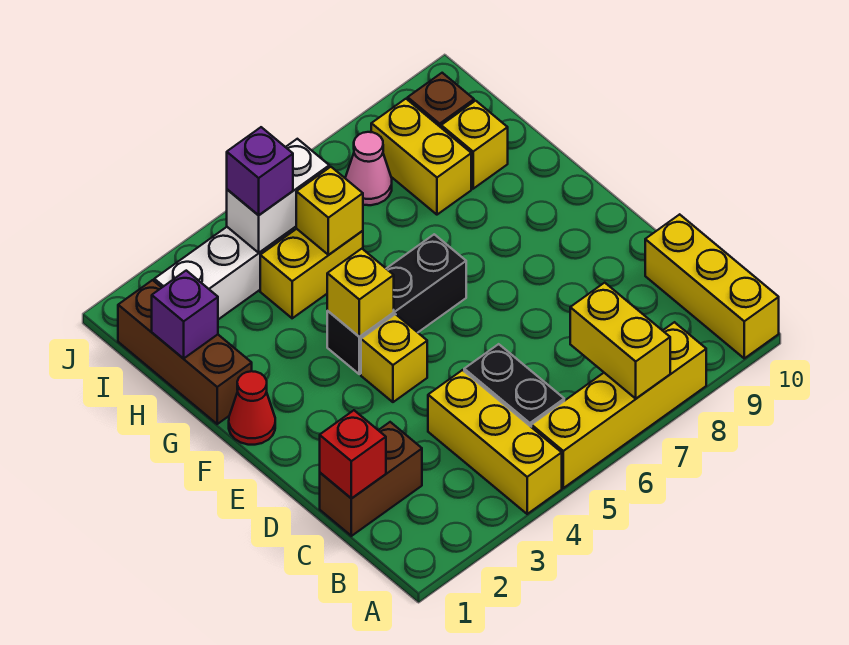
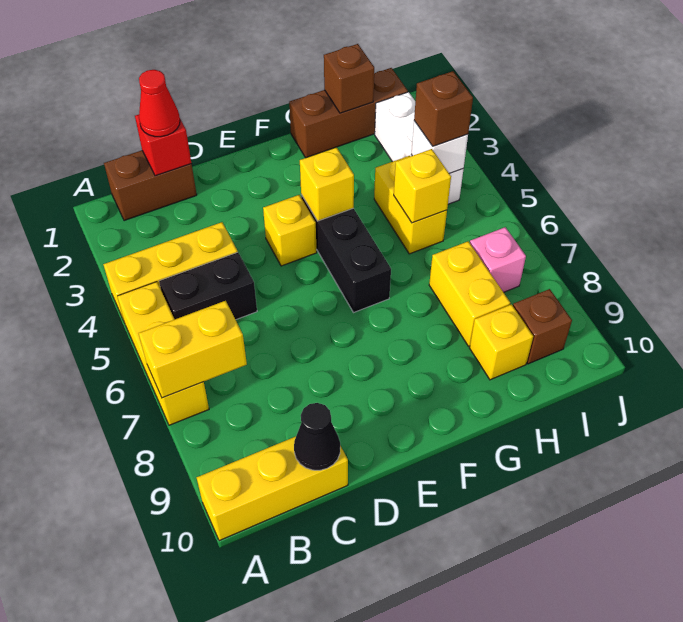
yellow brick A5:A8 level 1 -> yellow brick A5:A7 level 1
brown brick C1:C2 level 1 -> brown brick B1:C1 level 1
none -> black cone C10 level 2
red cone F1 level 1 -> red cone C1 level 3
purple brick H1 level 2 -> brown brick H1 level 2
yellow brick H8:I8 level 1 -> yellow brick H7:H8 level 1
white brick I4:I5 level 2 -> white brick I4 level 2
purple brick I4 level 3 -> brown brick I4 level 3
pink cone I7 level 1 -> pink brick I7 level 1

